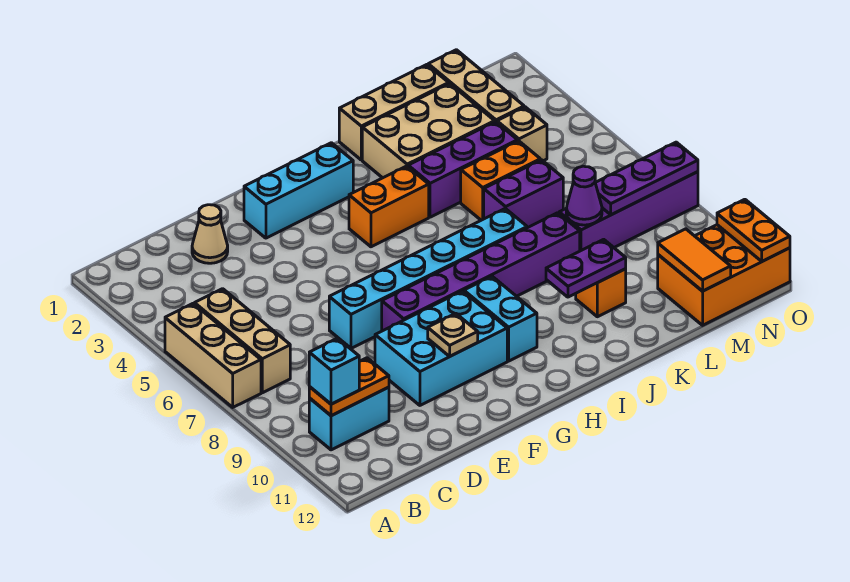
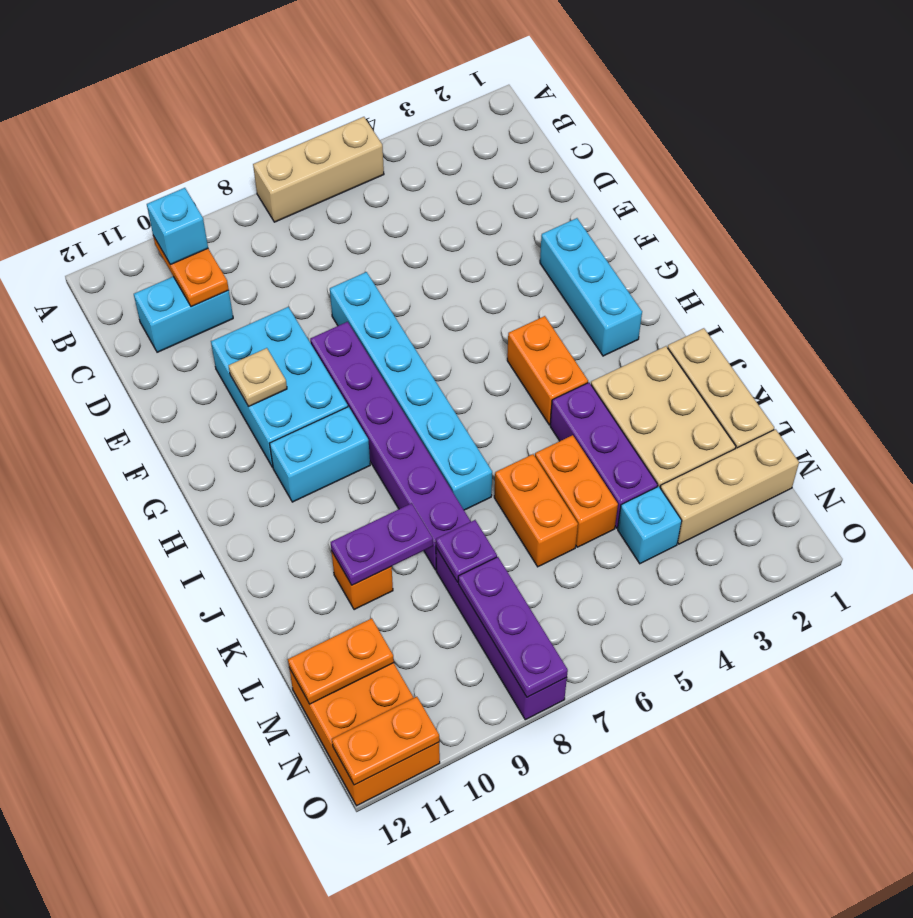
tan brick B5:B7 level 1 -> none
cyan brick B10:C10 level 1 -> cyan brick C10:C11 level 1
tan cone D2 level 1 -> none
purple plate J10:K10 level 2 -> purple plate K9:K10 level 2
purple brick K6:L6 level 1 -> orange brick K6:L6 level 1
purple cone L8 level 2 -> purple plate L8 level 2
tan brick M4 level 1 -> cyan brick M4 level 1
orange tile M11:M12 level 2 -> orange plate M11:M12 level 2

